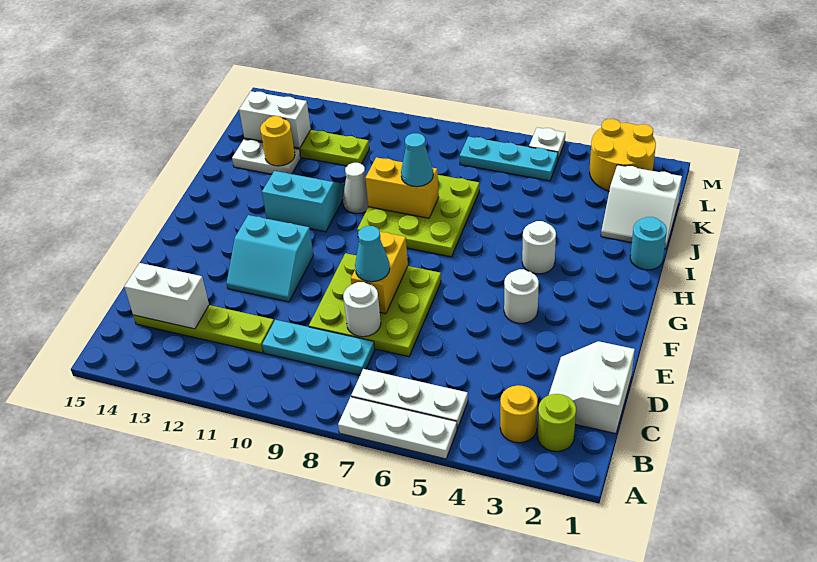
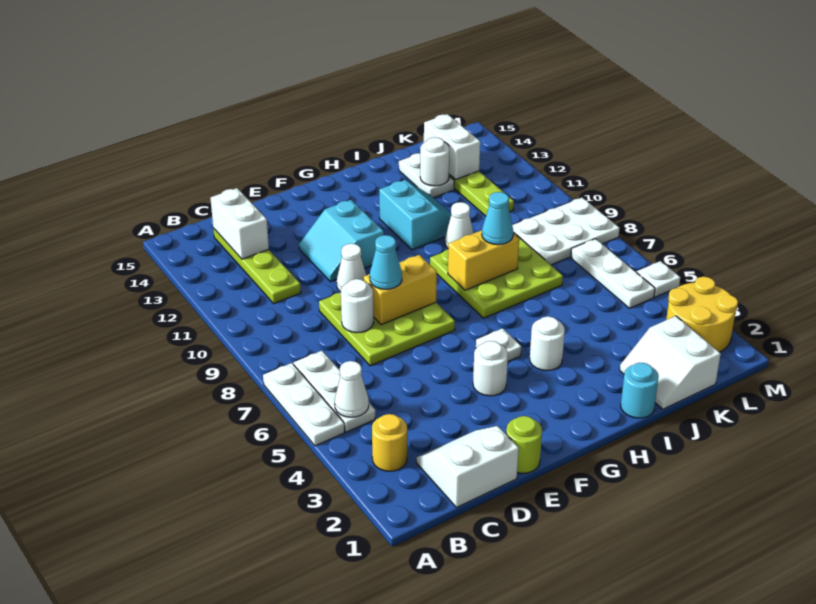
lime round brick B2 level 1 -> lime round brick E1 level 1
none -> white cone B5 level 2
cyan plate C8:C10 level 1 -> none
none -> white cone E10 level 1
none -> white plate G5 level 1
yellow brick I8:I9 level 2 -> yellow brick H8:I8 level 2
yellow round brick J13 level 2 -> white round brick J13 level 2
none -> white plate K8:M9 level 1
cyan plate L5:L7 level 1 -> white plate L5:L7 level 1

